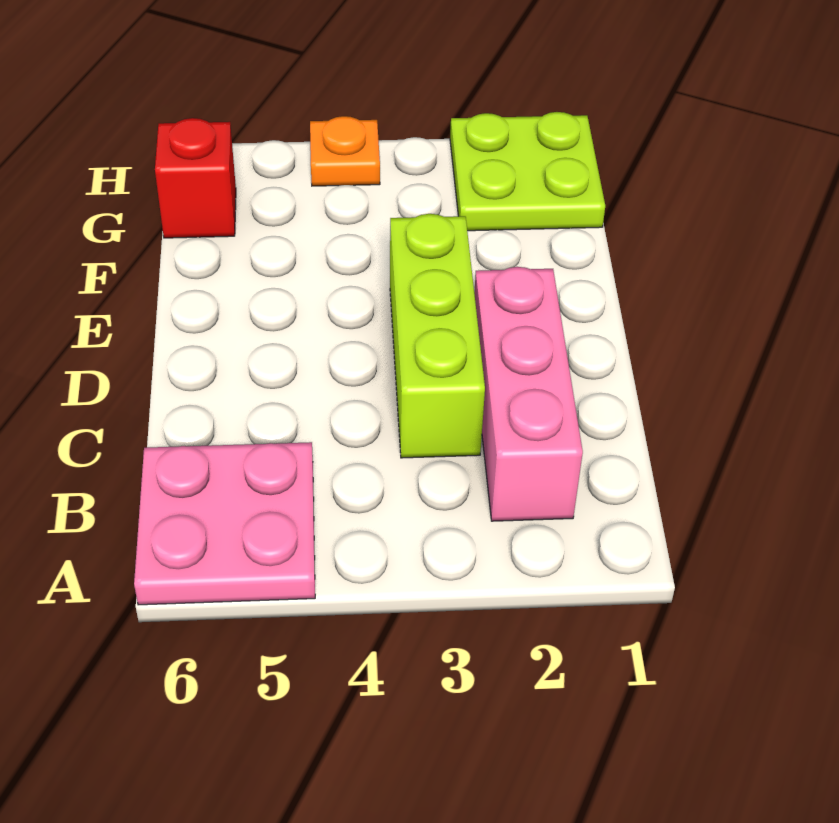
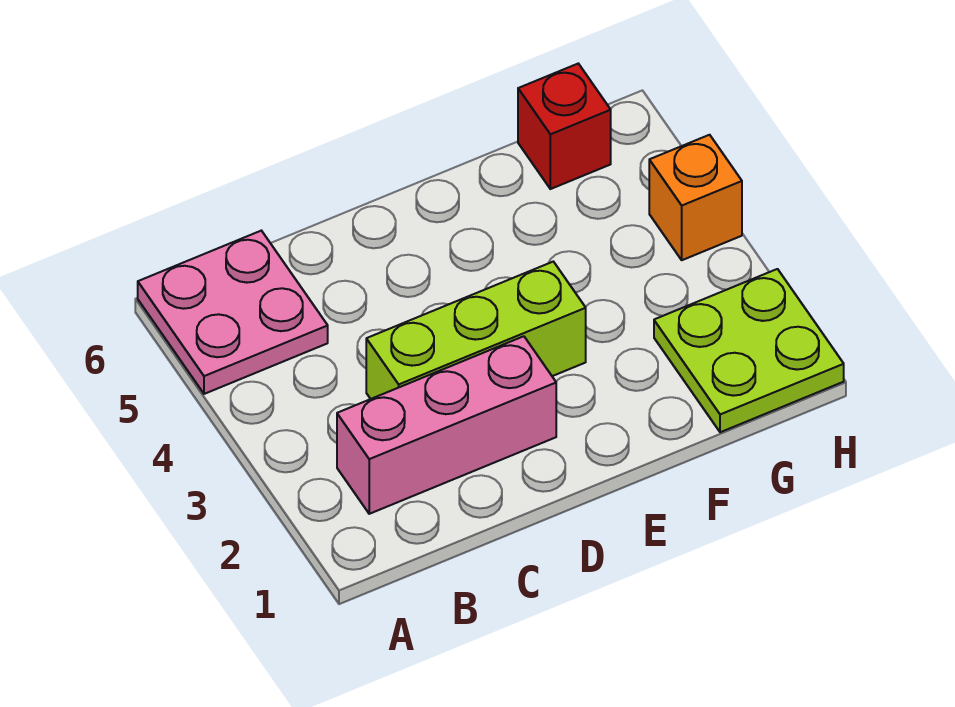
orange plate H4 level 1 -> orange brick H4 level 1

